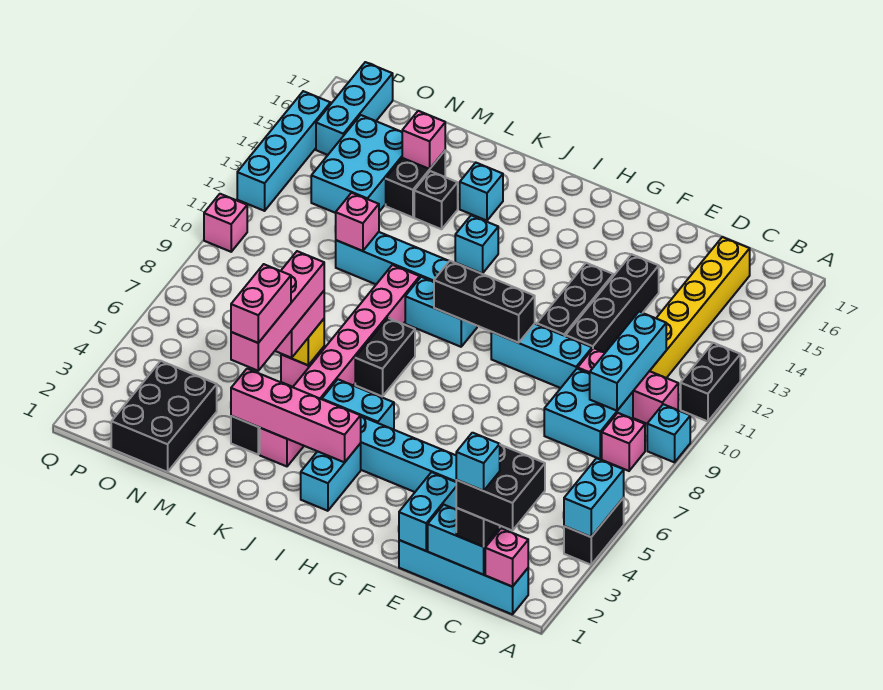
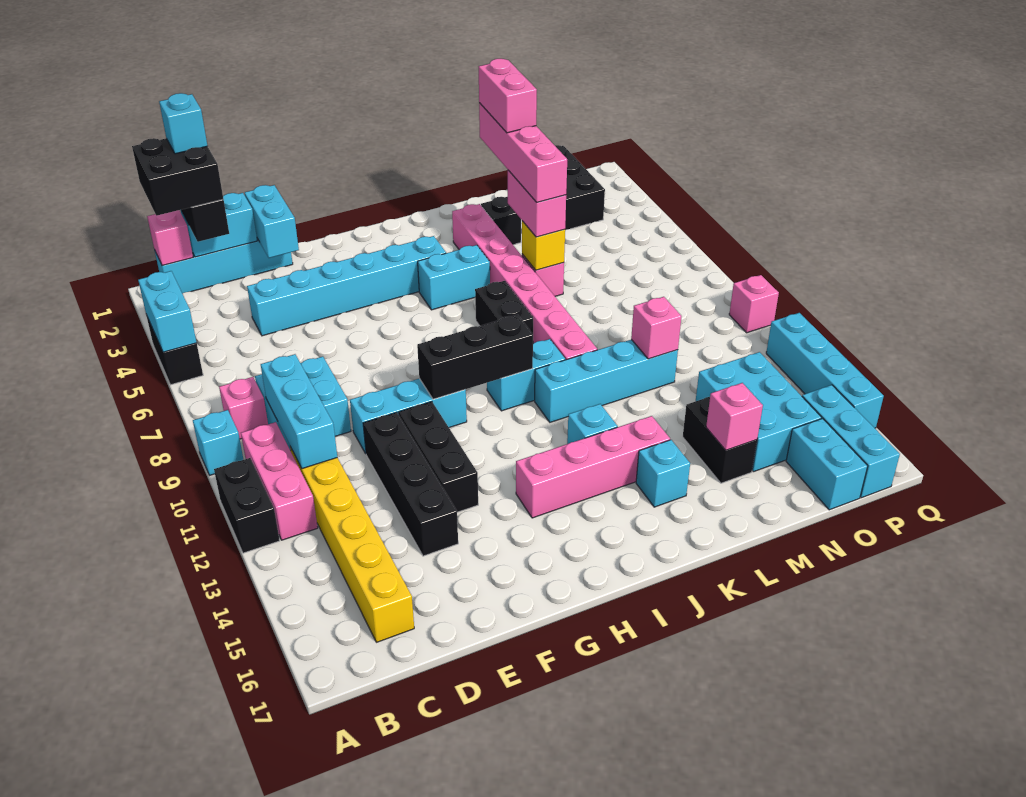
pink brick B10:D10 level 1 -> pink brick B10:B12 level 1
cyan brick I2:I3 level 1 -> cyan brick O16:O17 level 1
pink brick I3:L3 level 2 -> pink brick H14:K14 level 1
black brick L14 level 1 -> none

